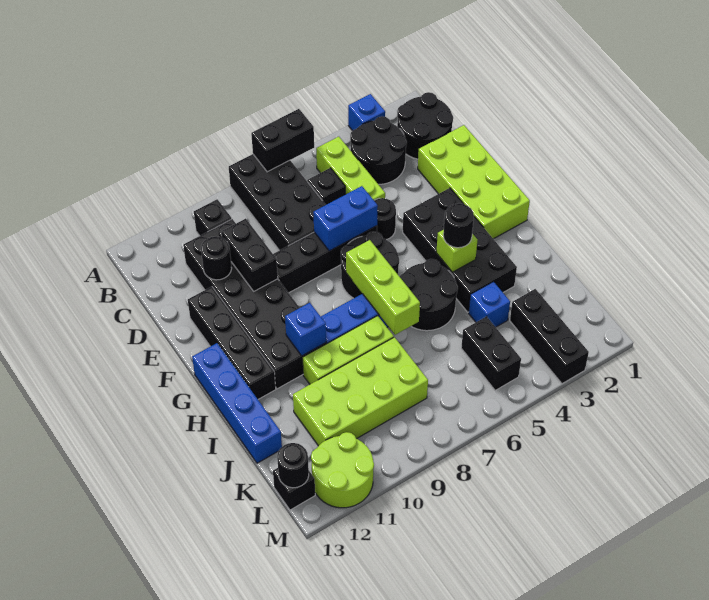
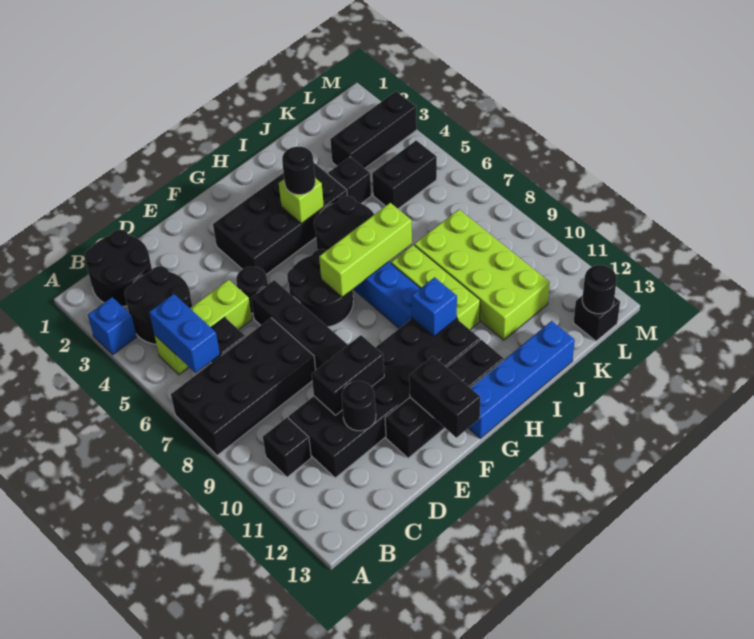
black brick A6:A7 level 2 -> black brick F12:F13 level 2
lime brick D1:G2 level 1 -> none
blue brick E6:E7 level 2 -> blue brick B5:B6 level 2
blue brick J4 level 1 -> black brick J4 level 1
lime round brick L11:M12 level 1 -> none

